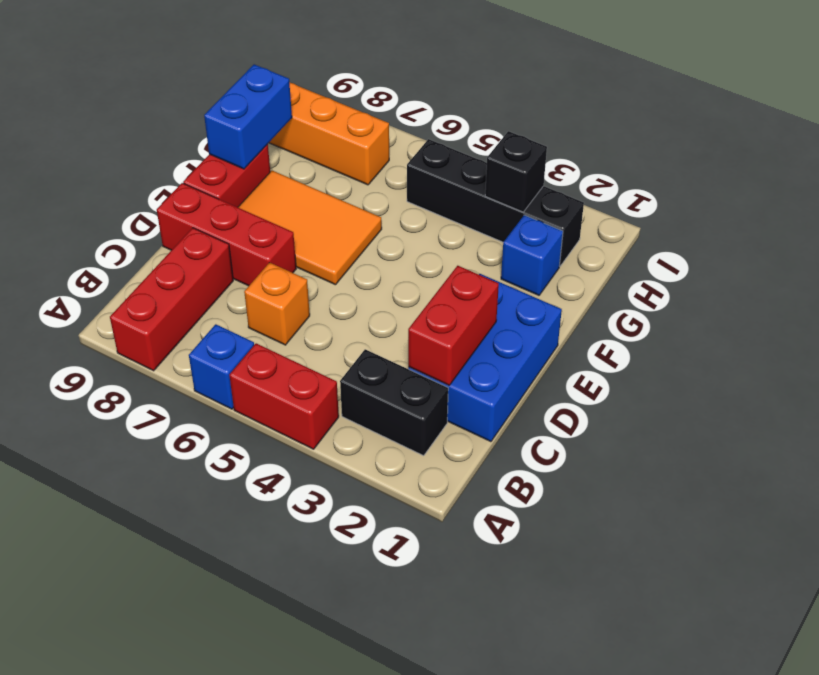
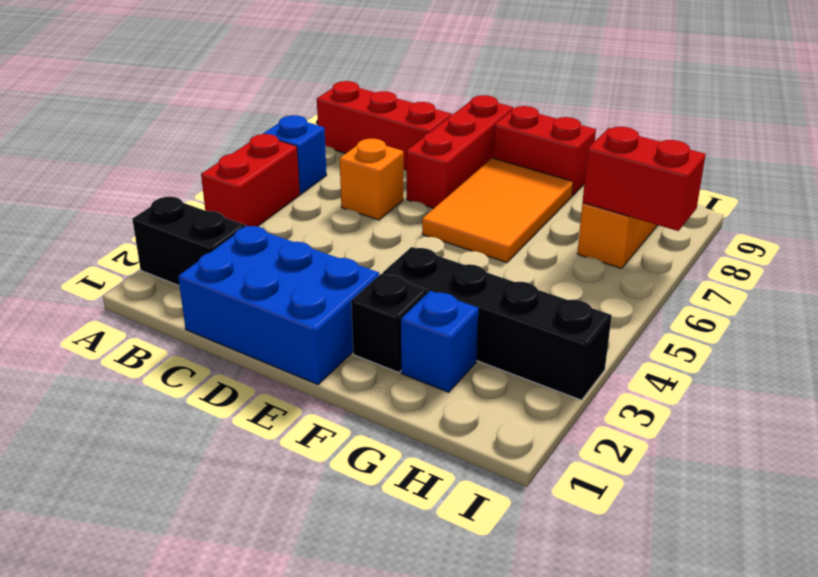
black brick B2:B3 level 1 -> black brick A2:B2 level 1
red brick C2:D2 level 2 -> red brick H7:I7 level 2
blue brick F9:G9 level 2 -> none
black brick H2:H5 level 1 -> black brick F3:I3 level 1
black brick H3 level 2 -> black brick F2 level 1

